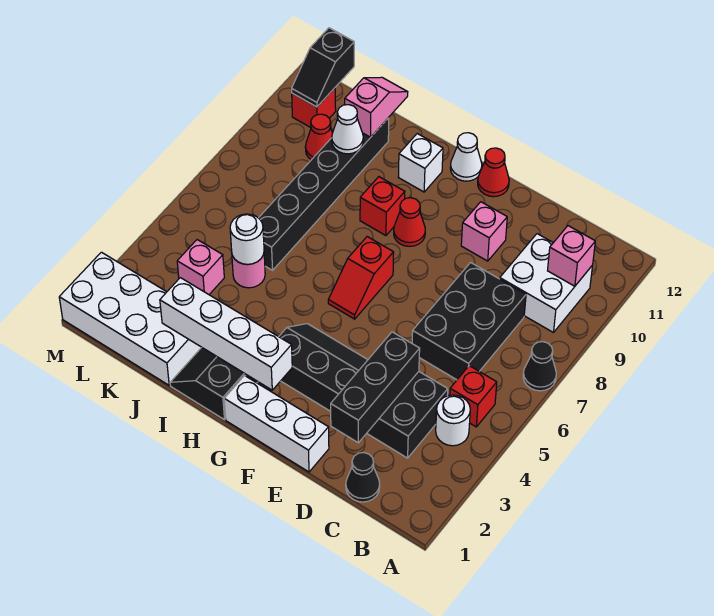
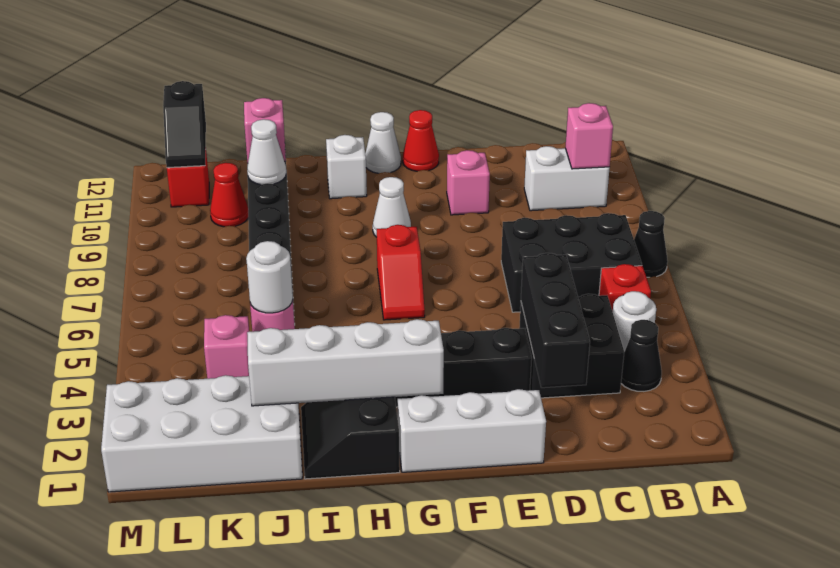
white brick B9:C10 level 1 -> white brick B10:C10 level 1
black cone C1 level 1 -> black cone B3 level 1
black brick C6:D8 level 1 -> black brick B6:D7 level 1
red cone G9 level 1 -> white cone G9 level 1
red brick H9 level 1 -> none

